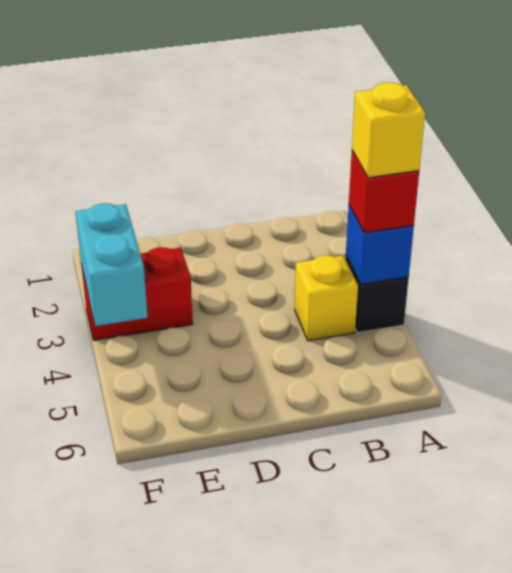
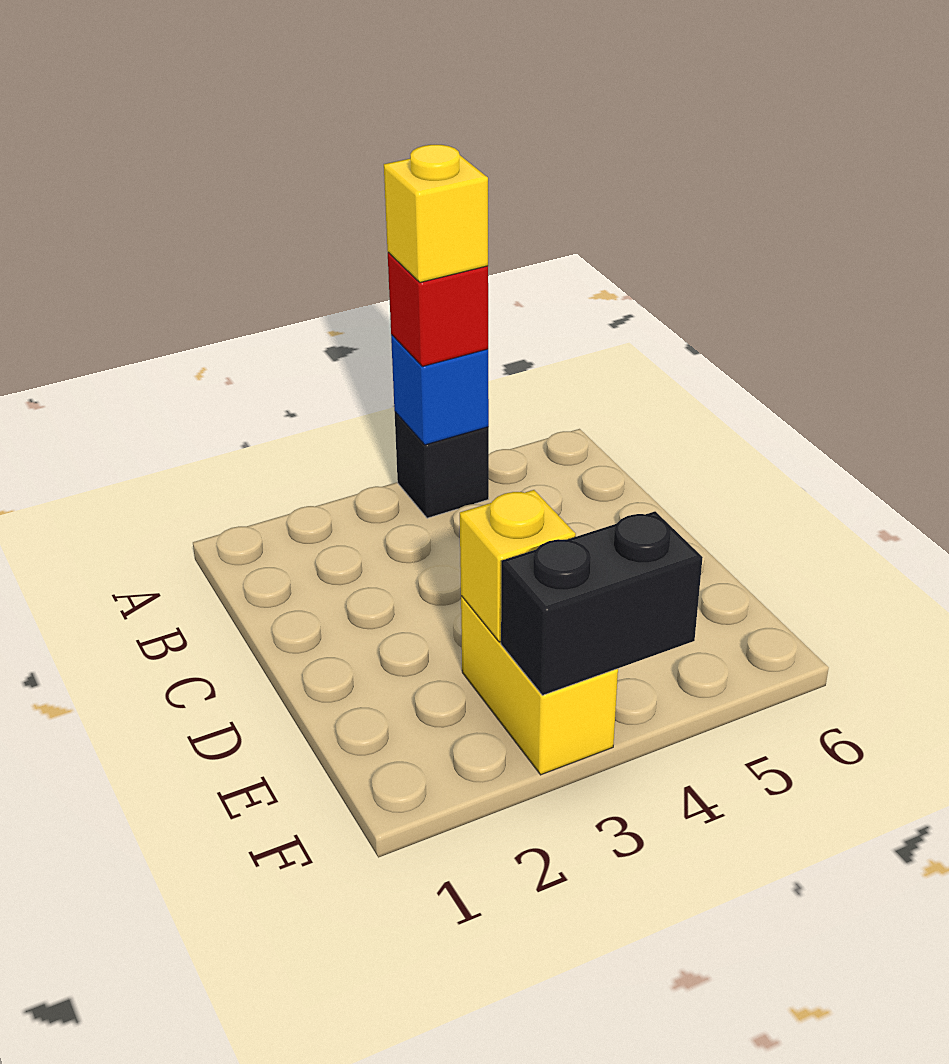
yellow brick B4 level 1 -> yellow brick E3 level 2
red brick E3:F3 level 1 -> yellow brick E3:F3 level 1
cyan brick F3:F4 level 2 -> black brick F3:F4 level 2

